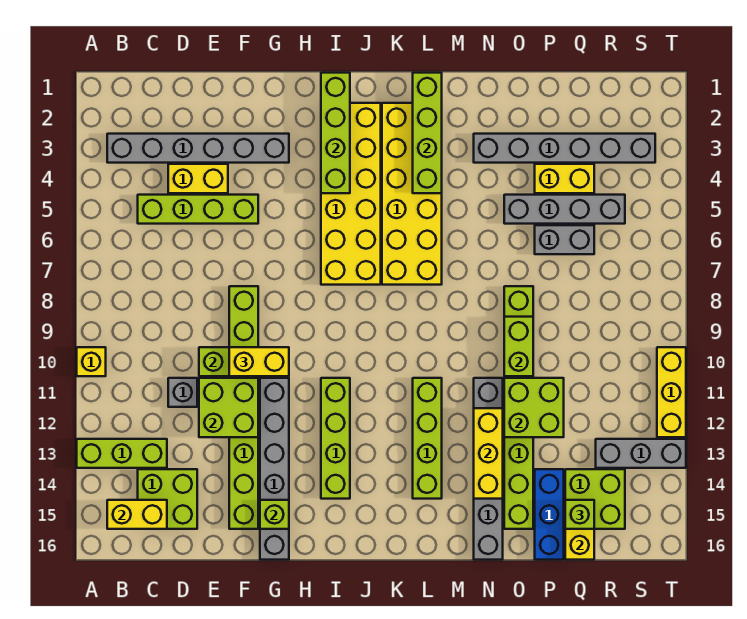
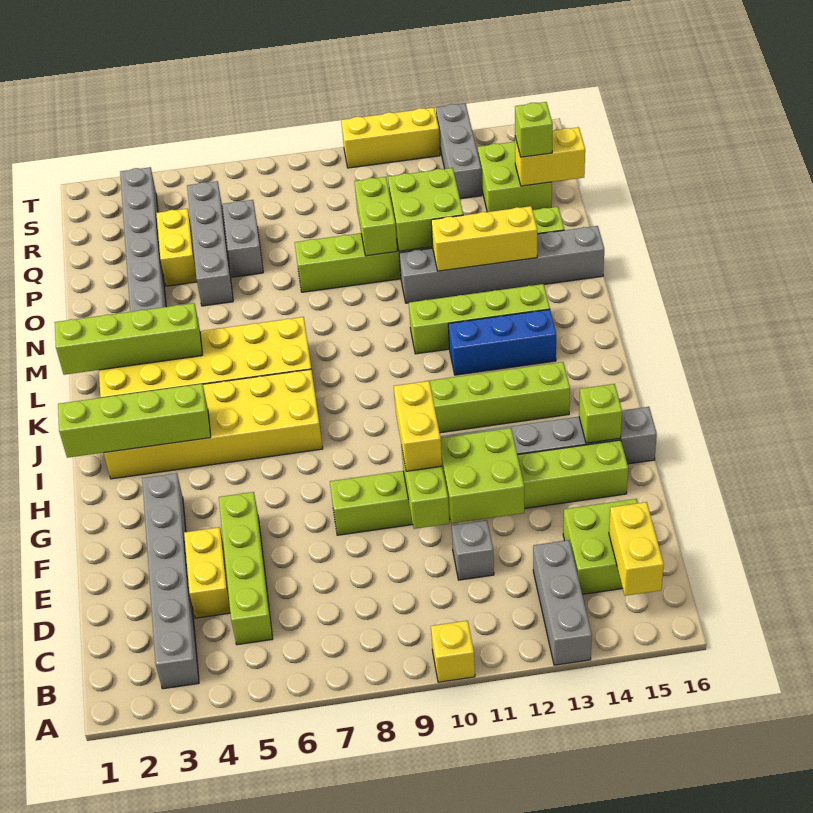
lime brick A13:C13 level 1 -> grey brick A13:C13 level 1
lime brick O9:O10 level 2 -> lime brick O10:P10 level 2
blue brick P14:P16 level 1 -> blue brick K12:K14 level 1

